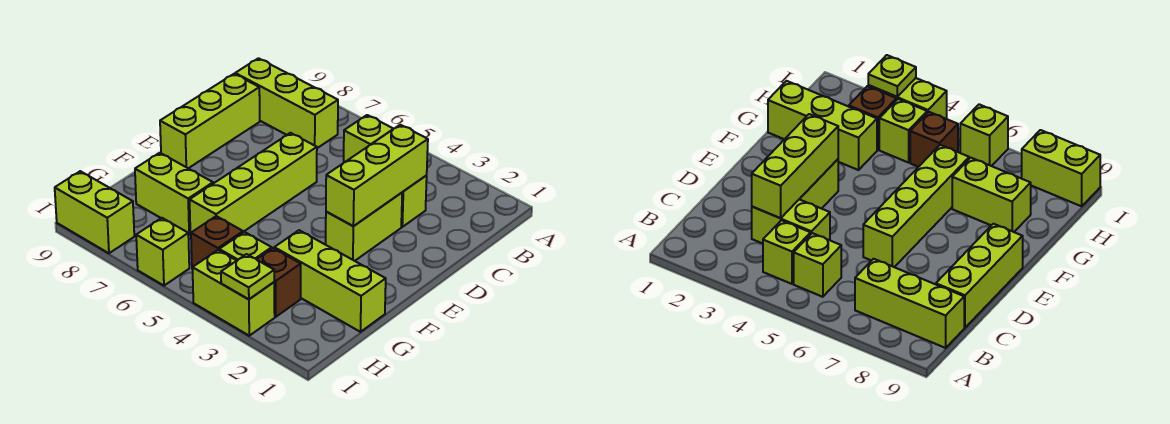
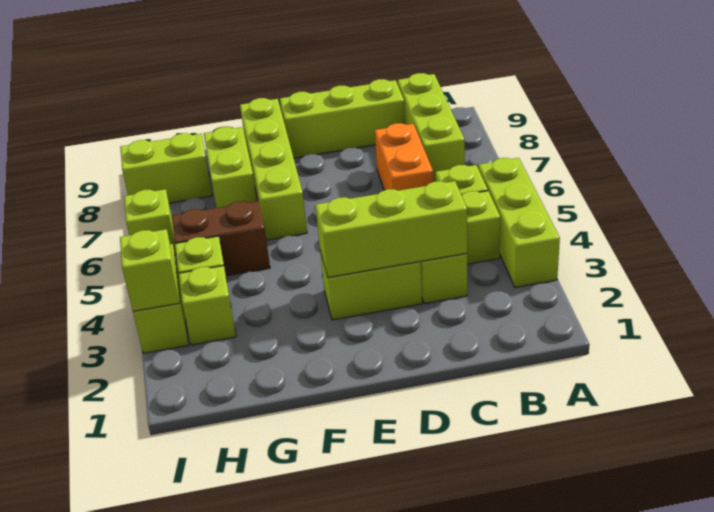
none -> orange brick C6:C7 level 1
lime brick D6:G6 level 1 -> lime brick F6:F9 level 1
lime brick G1:G3 level 1 -> lime brick A3:A5 level 1
brown brick H3 level 1 -> lime brick H3 level 1
brown brick H5 level 1 -> brown brick G5:H5 level 1
lime plate I3 level 2 -> lime brick I3 level 2
lime brick I8:I9 level 1 -> lime brick H8:I8 level 1

